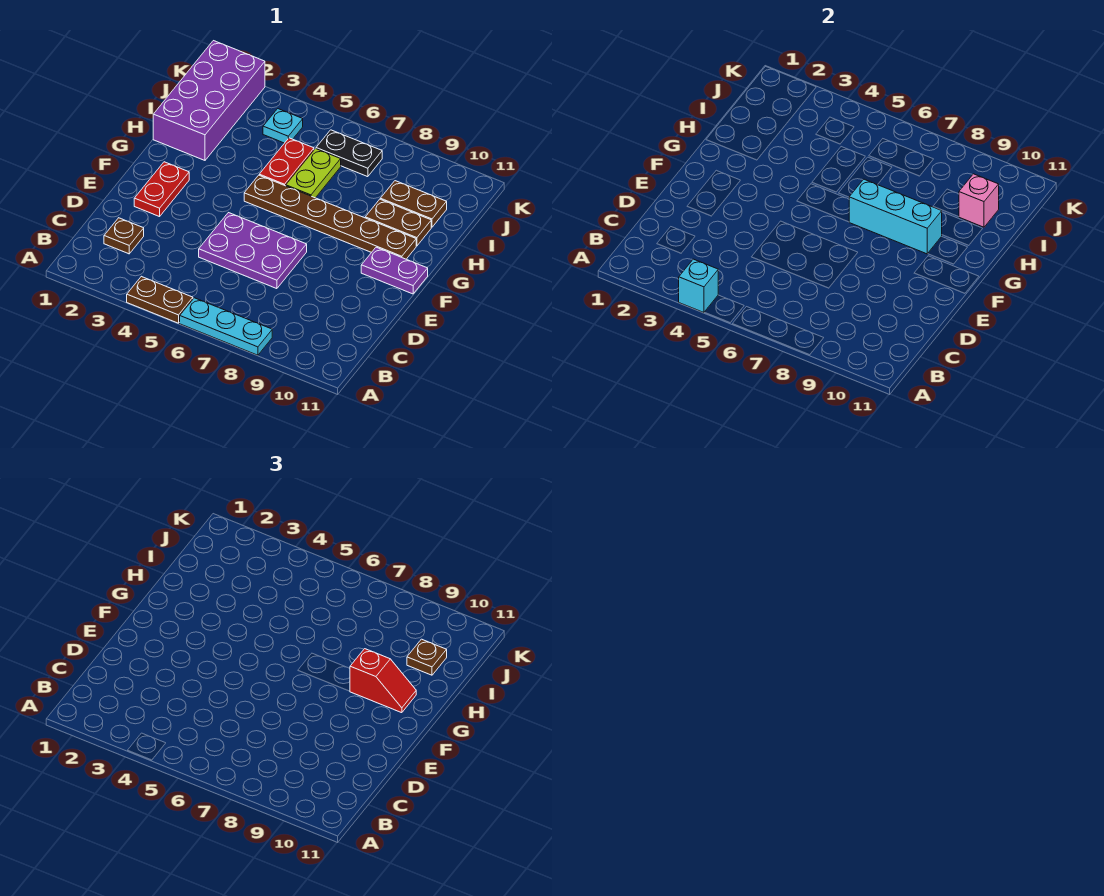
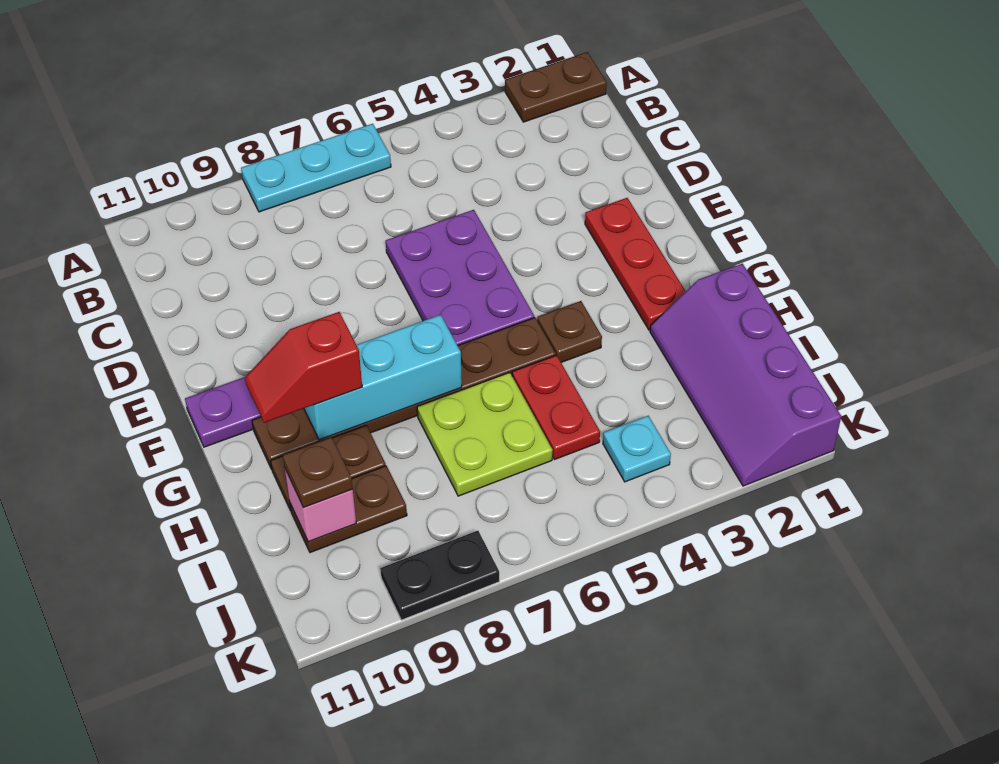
brown plate A4:A5 level 1 -> brown plate A1:A2 level 1
cyan brick A4 level 2 -> none
brown plate C2 level 1 -> brown plate G4 level 1
purple plate D5:E7 level 1 -> purple plate D5:F6 level 1
red plate E2:F2 level 1 -> red plate E2:G2 level 1
purple brick H1:K2 level 1 -> purple slope H1:K2 level 1 top 1
lime plate H6:I6 level 1 -> lime plate H6:I7 level 1
black plate J6:J7 level 1 -> black plate K8:K9 level 1

